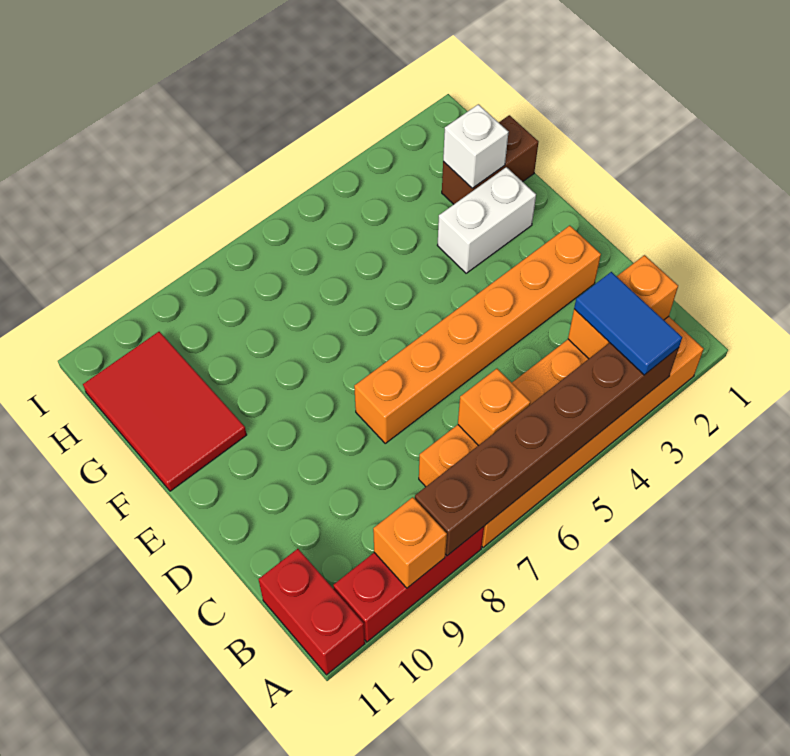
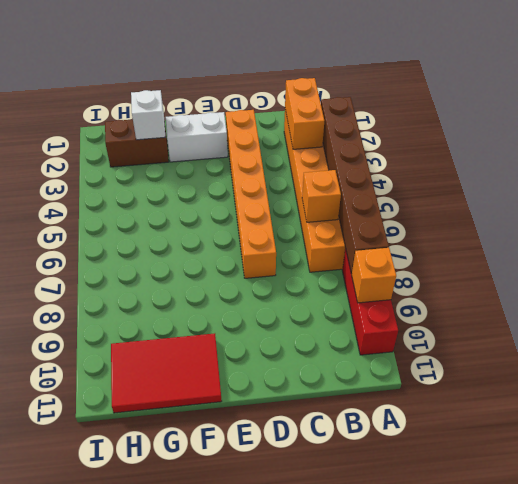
blue tile A3:B3 level 3 -> none
red brick A11:B11 level 1 -> none
white brick F2:F3 level 1 -> white brick E2:F2 level 1
brown brick G1:G2 level 1 -> brown brick G2:H2 level 1

